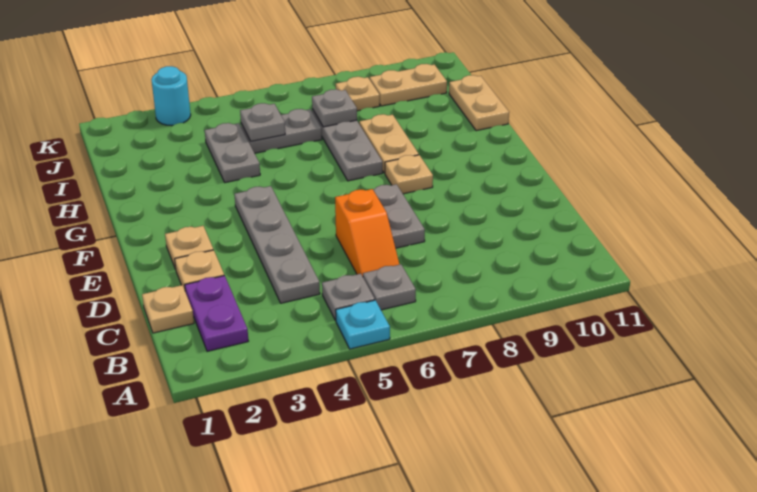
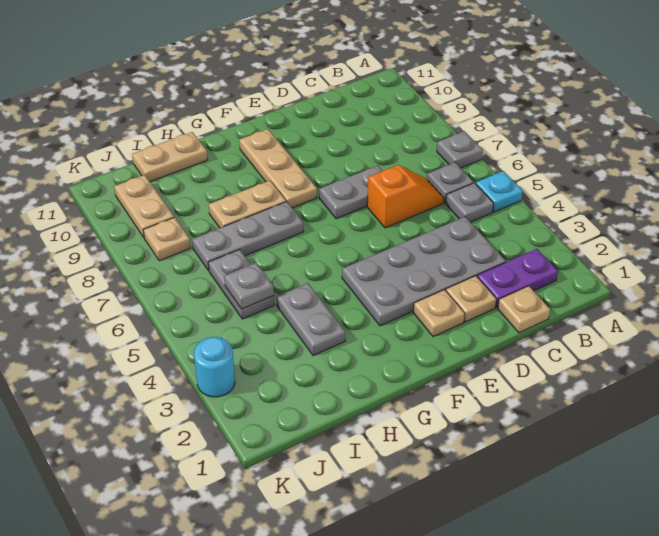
grey plate C4:F4 level 1 -> grey plate C3:F4 level 1
tan plate F8 level 1 -> tan plate F8:F10 level 1
grey plate H4:I4 level 1 -> grey plate H3:H4 level 1
grey plate I7 level 2 -> grey plate A7 level 1

